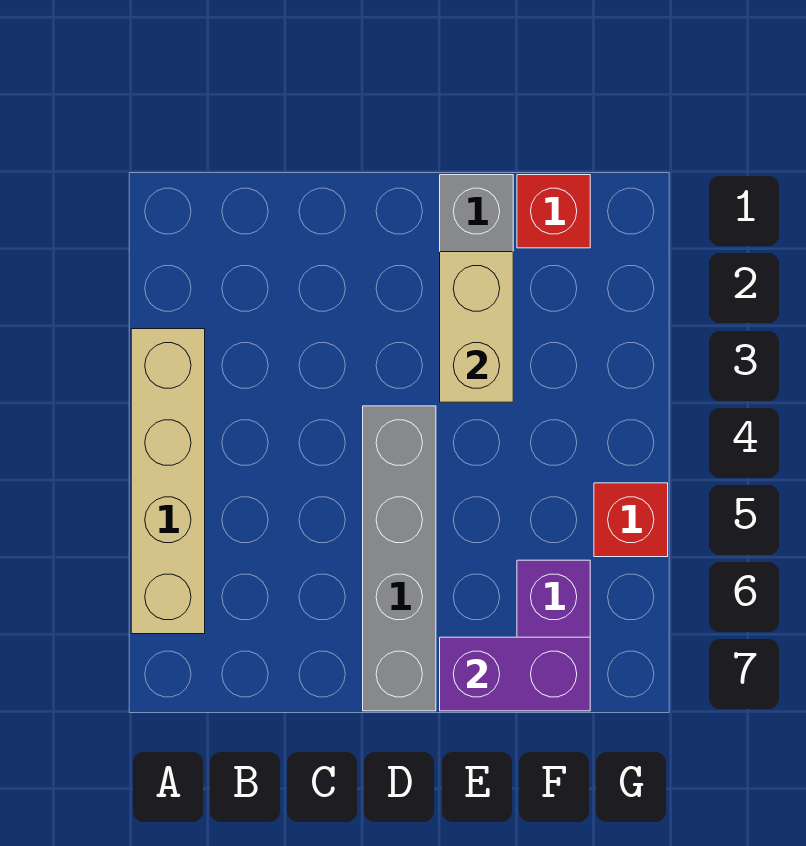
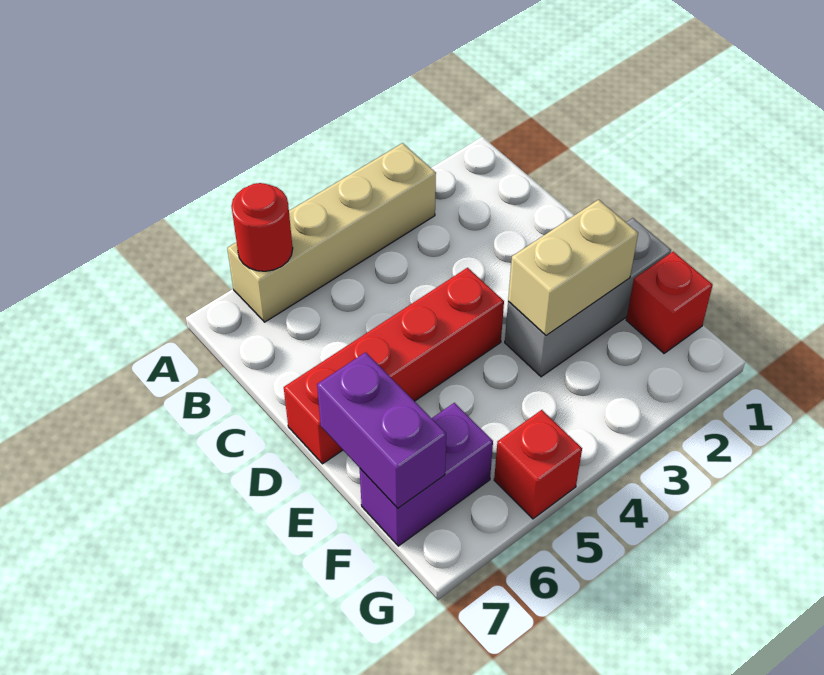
none -> red round brick A6 level 2
grey brick D4:D7 level 1 -> red brick D4:D7 level 1

